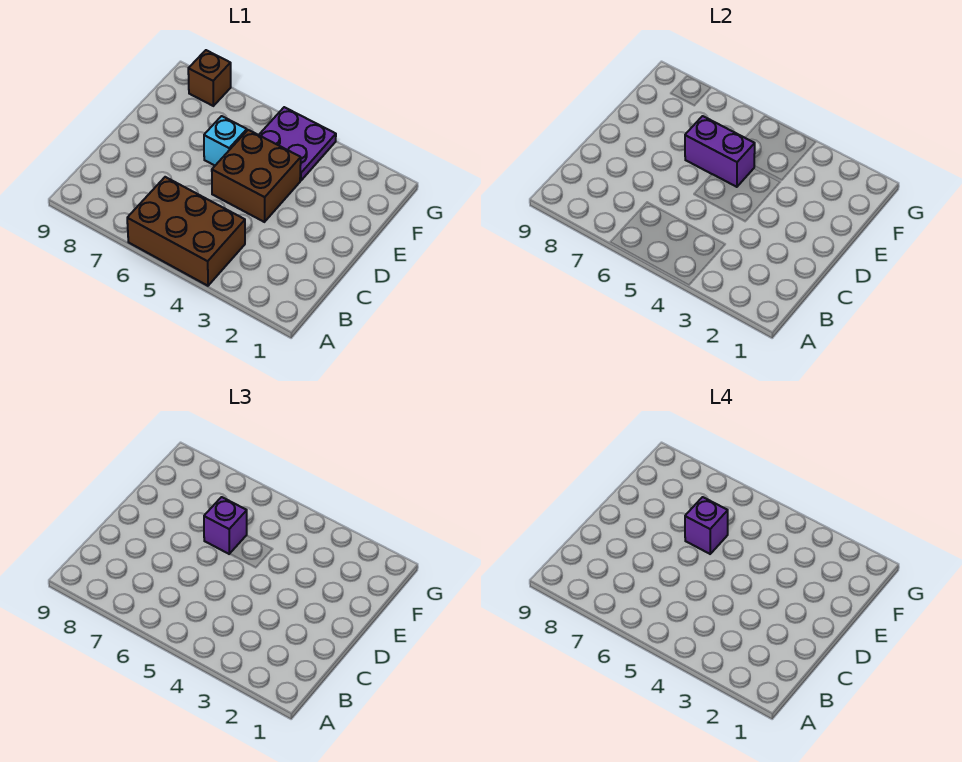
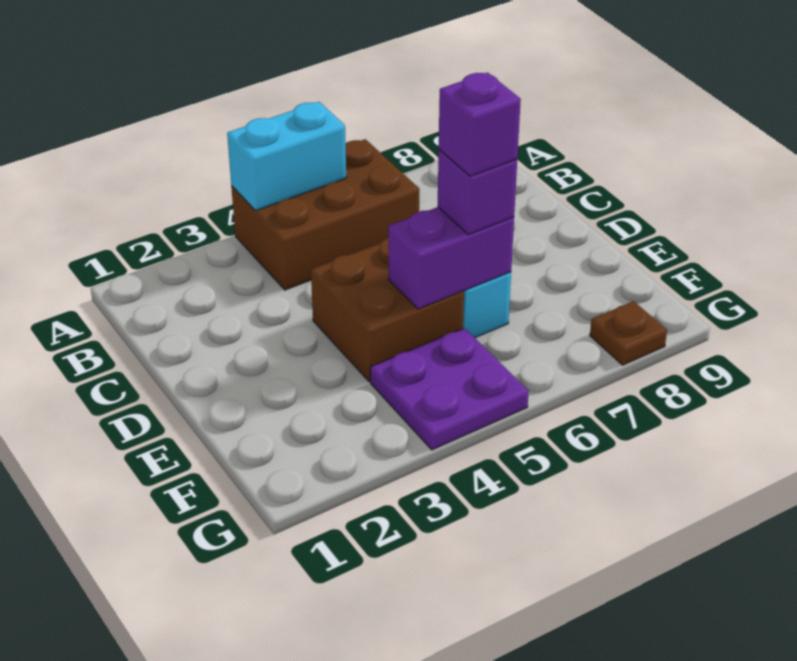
none -> cyan brick A4:A5 level 2
brown brick G8 level 1 -> brown plate G8 level 1

